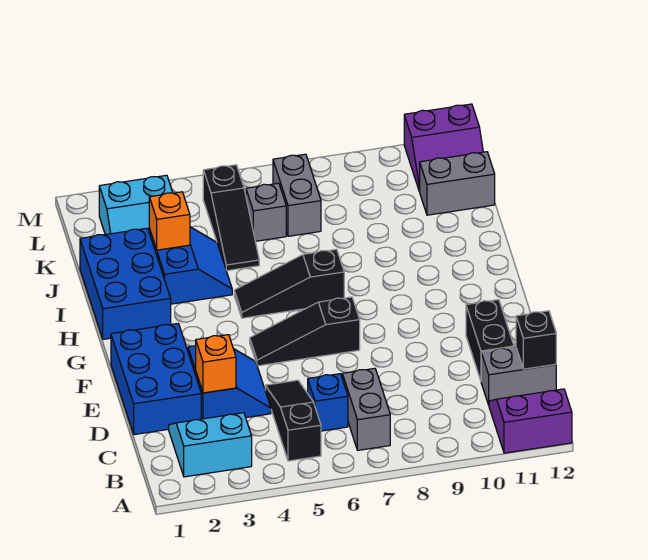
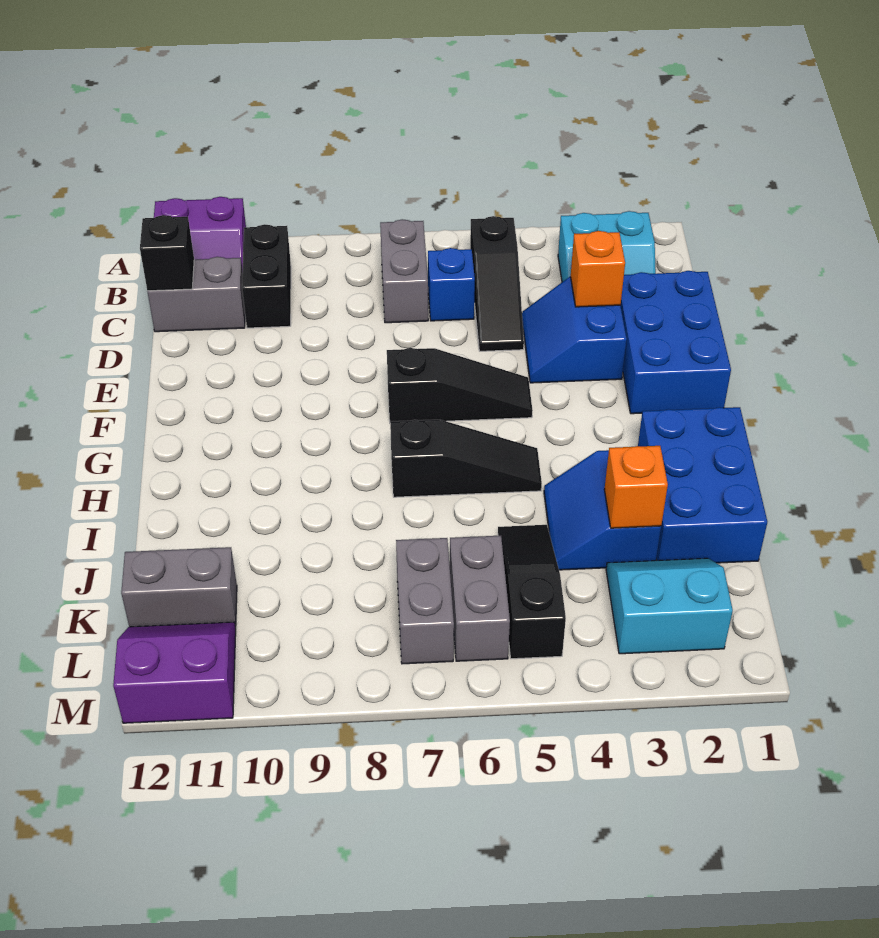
black brick D11:E11 level 1 -> black brick B10:C10 level 1
grey brick K6 level 1 -> grey brick K6:L6 level 1

